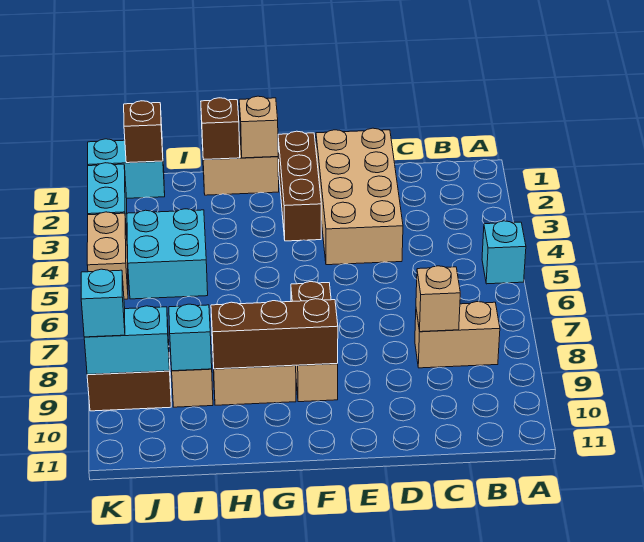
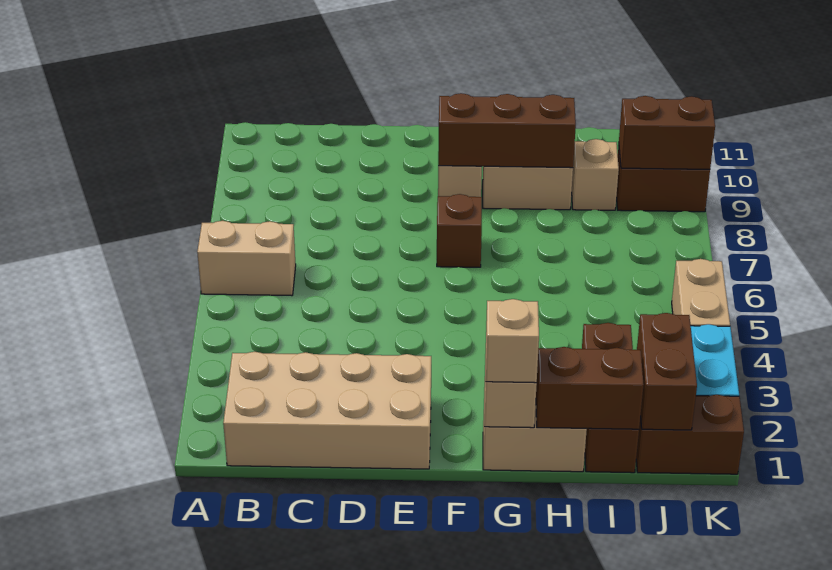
cyan brick A5 level 1 -> none
tan brick B8:C8 level 1 -> tan brick A6:B6 level 1
tan brick C8 level 2 -> tan brick G1 level 3
tan brick D1:E4 level 1 -> tan brick B1:E2 level 1
brown brick F1:F3 level 1 -> brown brick I1:I3 level 1
brown brick H1 level 2 -> brown brick H1:I1 level 2
cyan brick I4:J5 level 1 -> none
cyan brick I9 level 2 -> none
cyan brick J1:K1 level 1 -> brown brick J1:K1 level 1
brown brick J1 level 2 -> brown brick J1:J2 level 2
cyan brick J9:K9 level 2 -> brown brick J9:K9 level 2
cyan brick K9 level 3 -> none

